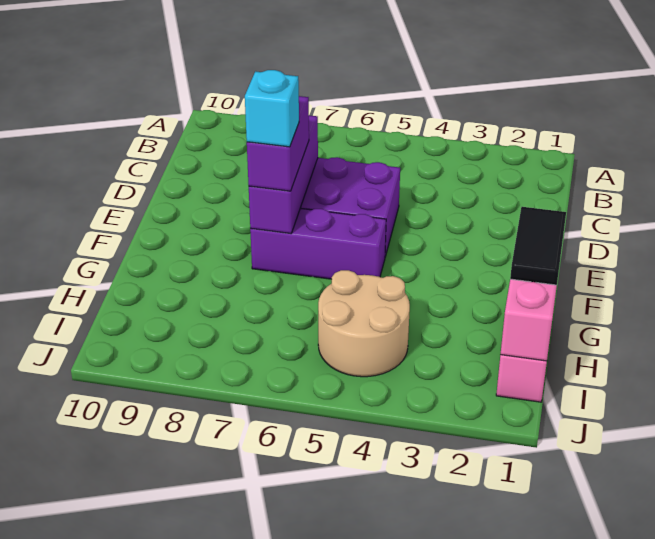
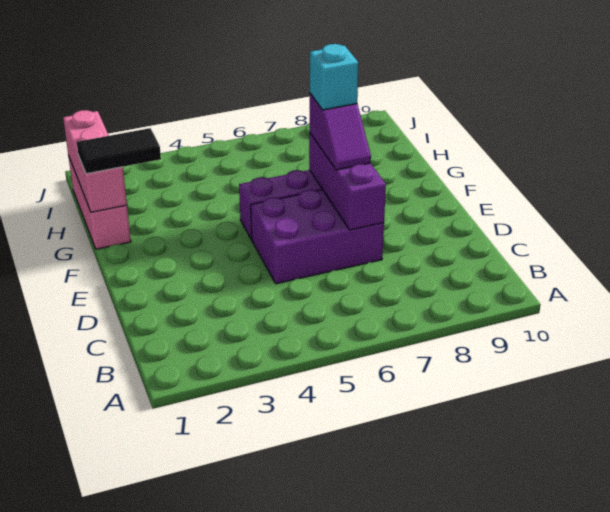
purple brick E7:F7 level 3 -> purple slope E7:F7 level 3 top F
black tile G1:H1 level 3 -> black tile G1:G2 level 3
tan round brick H4:I5 level 1 -> none

